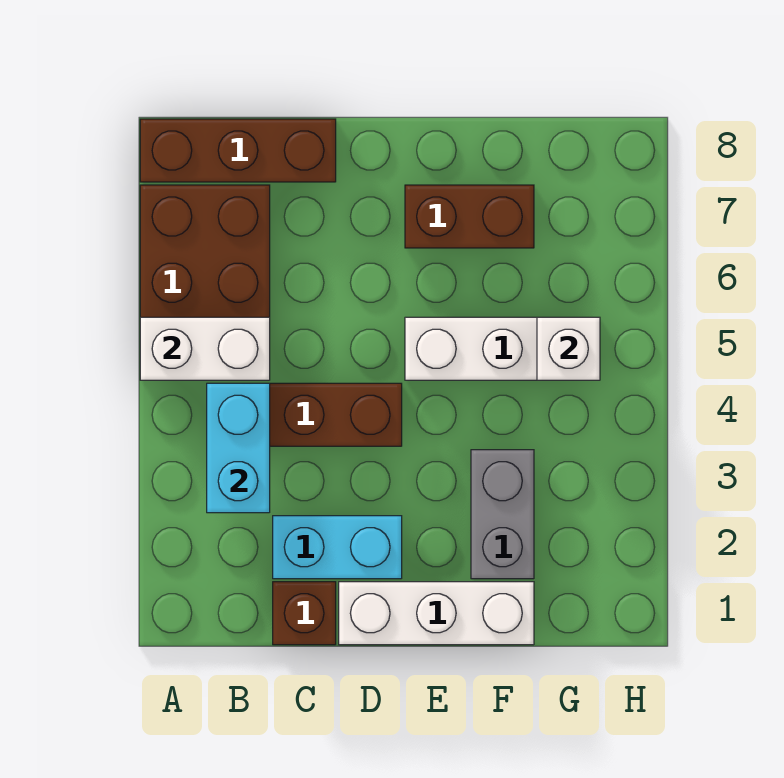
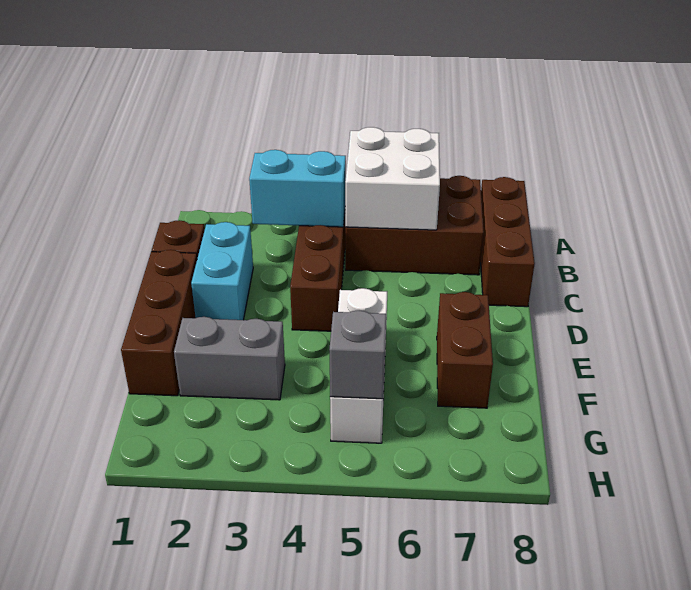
white brick A5:B5 level 2 -> white brick A5:B6 level 2
white brick D1:F1 level 1 -> brown brick D1:F1 level 1
white brick G5 level 2 -> grey brick G5 level 2

